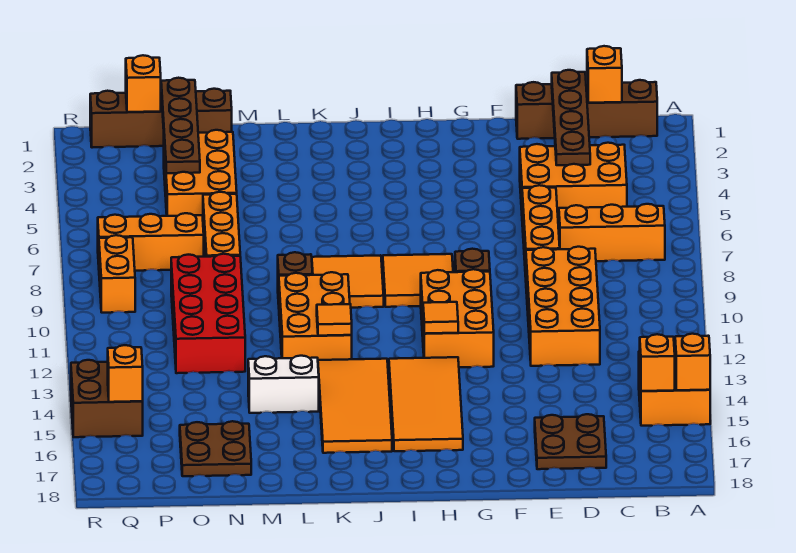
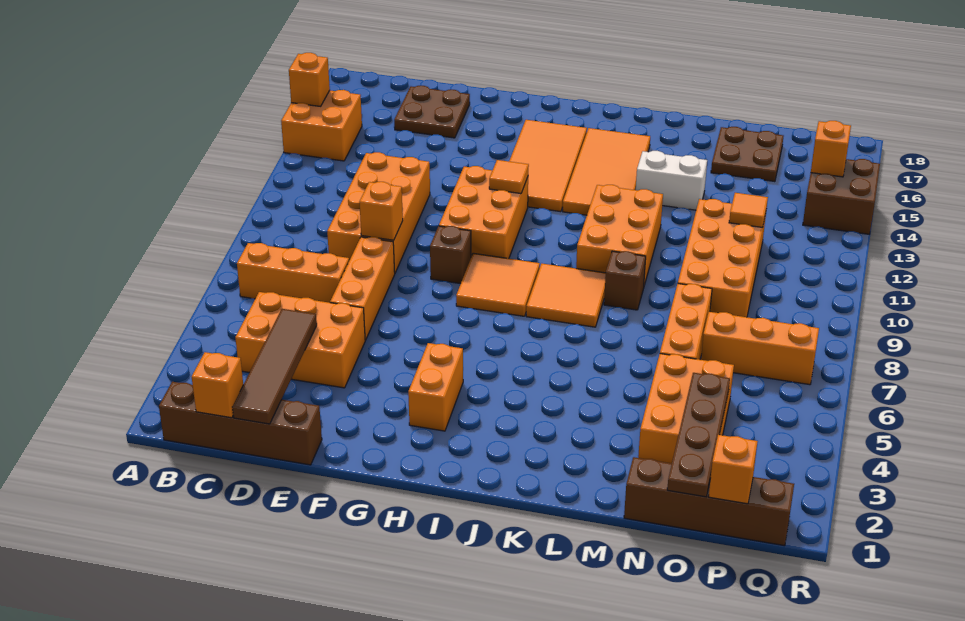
orange brick B15 level 2 -> orange brick E9 level 2
brown plate D1:D4 level 2 -> brown tile D1:D4 level 2
orange tile K12 level 2 -> orange tile O12 level 2
red brick N9:O12 level 1 -> orange brick N9:O12 level 1
orange brick Q8:Q9 level 1 -> orange brick H3:H4 level 1

